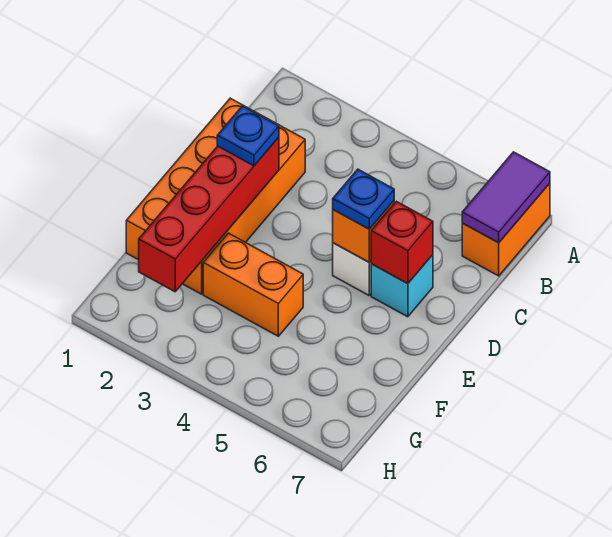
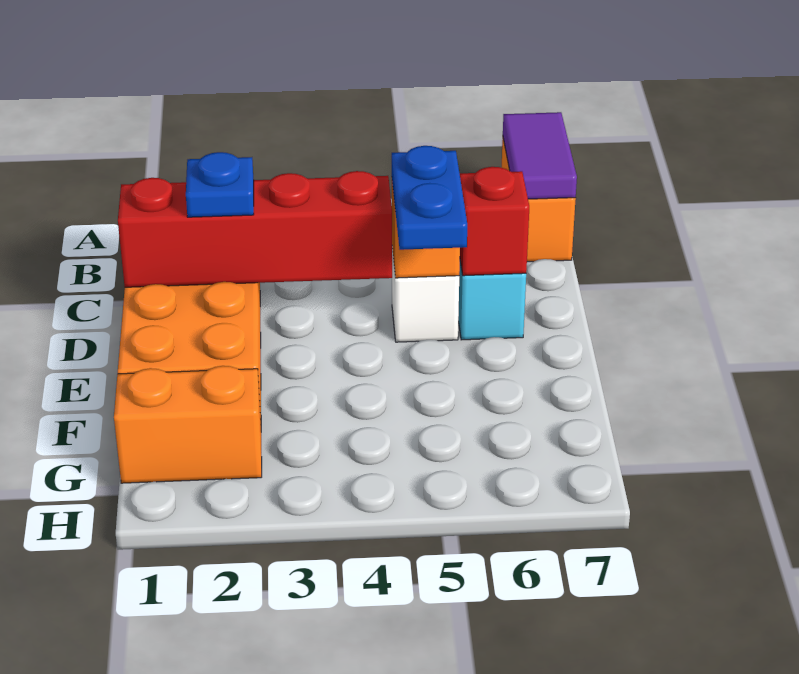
red brick D2:G2 level 2 -> red brick D1:D4 level 2
blue plate D5 level 3 -> blue plate D5:E5 level 3
orange brick F3:F4 level 1 -> orange brick G1:G2 level 1

